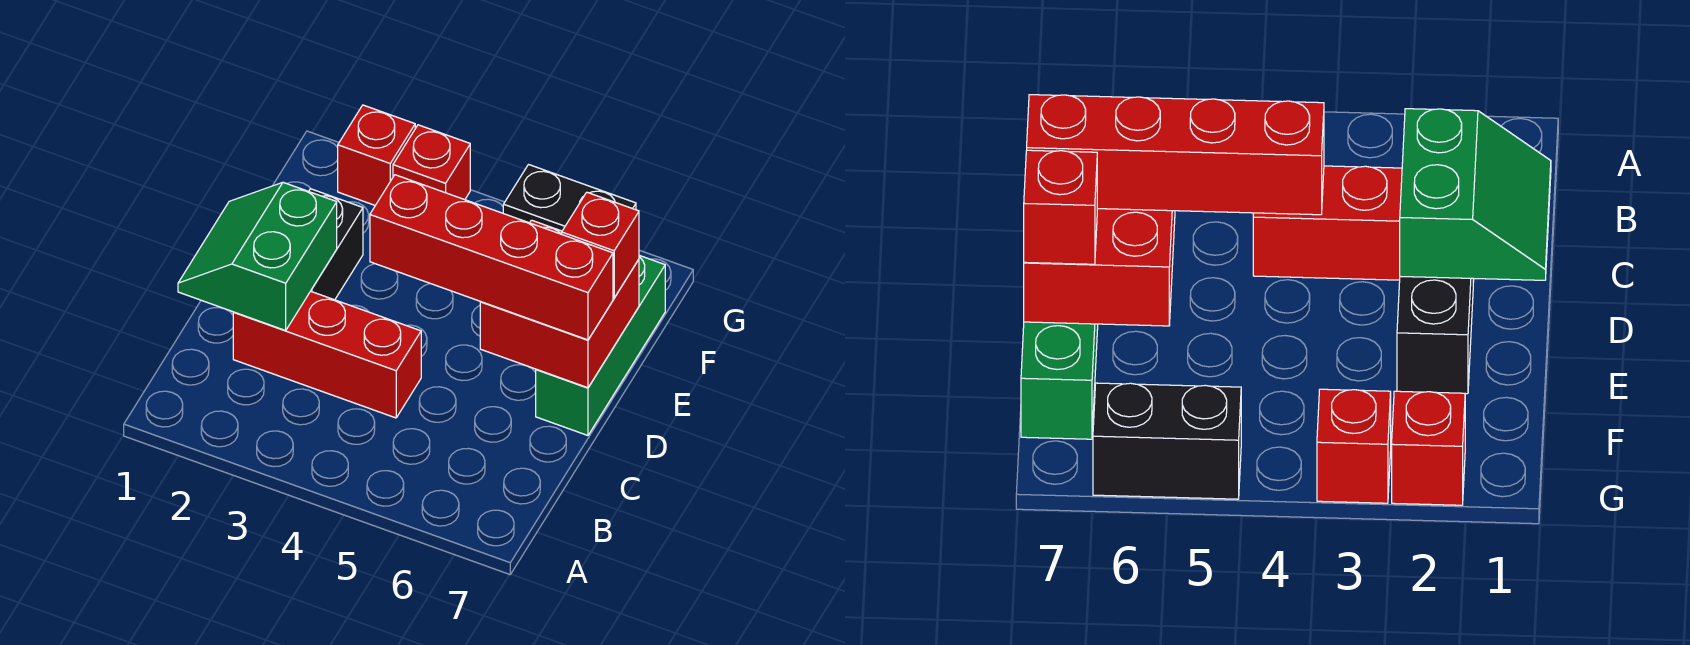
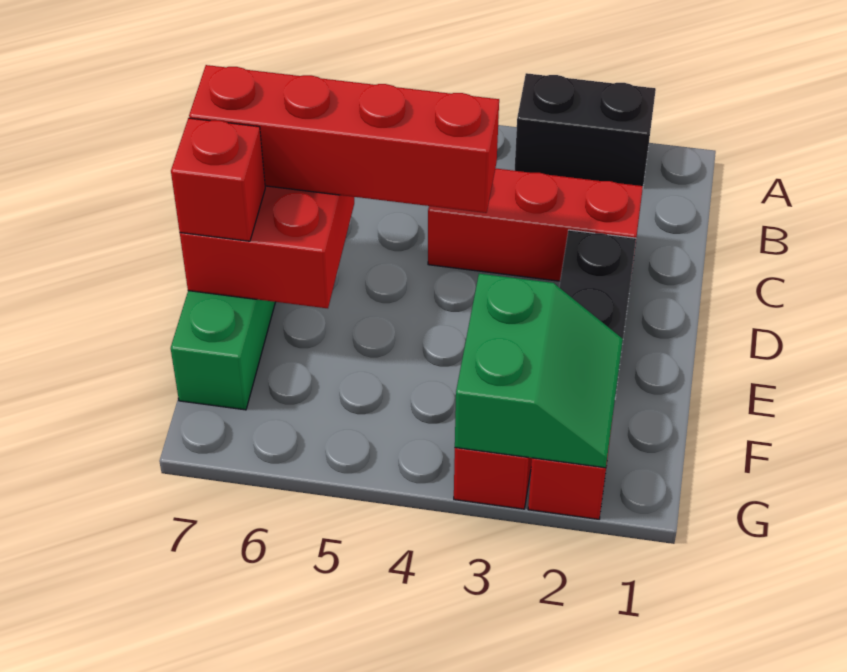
green slope C1:D2 level 2 top 2 -> green slope F2:G3 level 2 top 3
black brick G5:G6 level 1 -> black brick A2:A3 level 1

